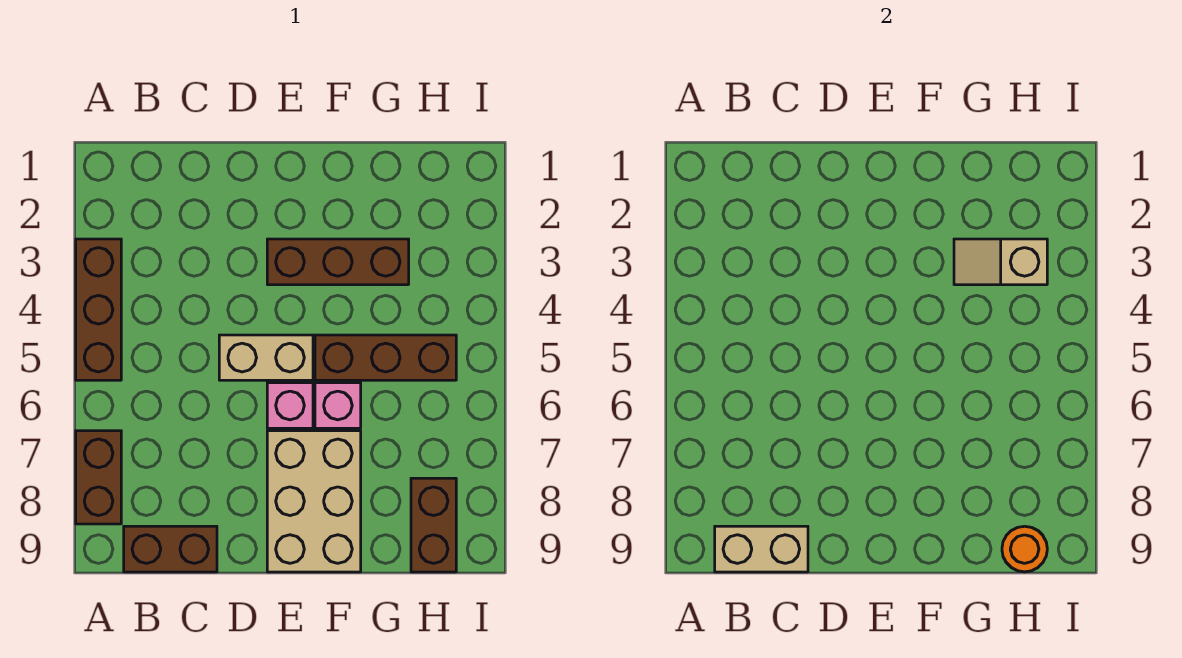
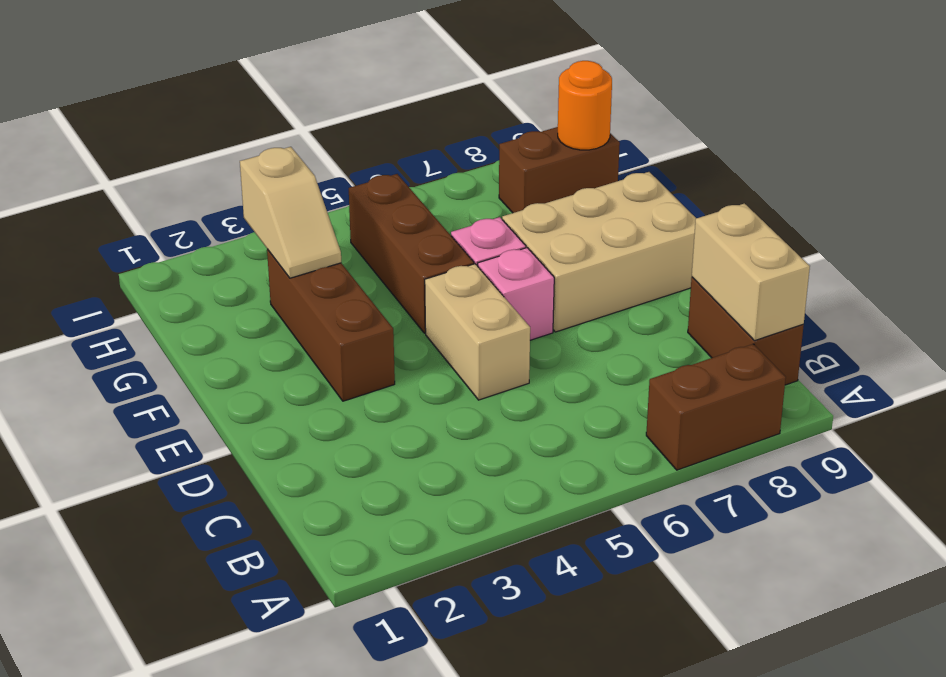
brown brick A3:A5 level 1 -> none

